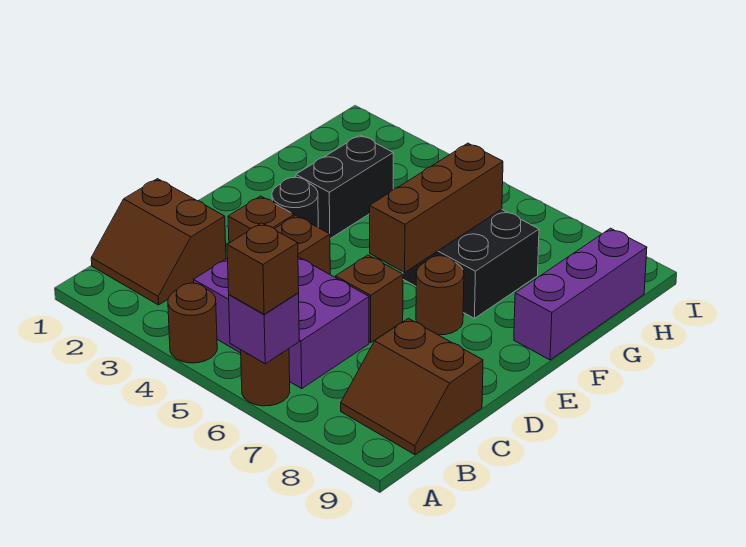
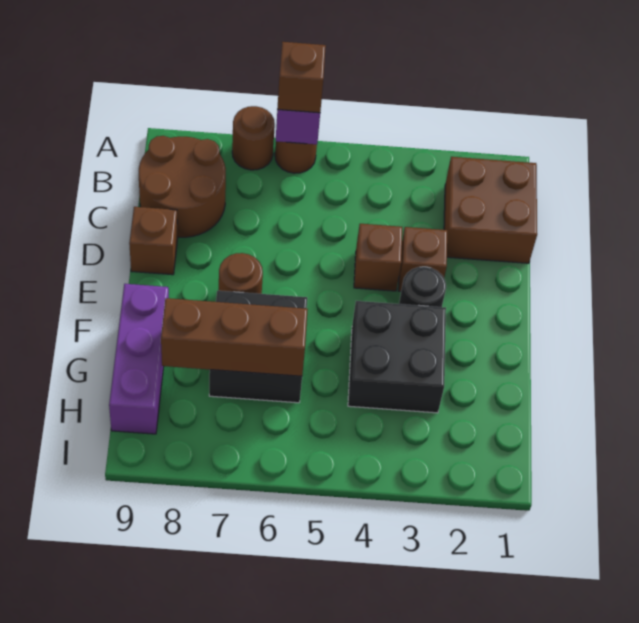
brown round brick A4 level 1 -> brown round brick A7 level 1
brown slope B1:C2 level 1 top C -> brown brick B1:C2 level 1
purple brick B4:C6 level 1 -> none
brown slope B8:C9 level 1 top C -> brown round brick B8:C9 level 1
brown brick D6 level 1 -> brown brick D9 level 1
brown brick E6:G6 level 2 -> brown brick G6:G8 level 2
black brick F3:G3 level 1 -> black brick F3:G4 level 1

